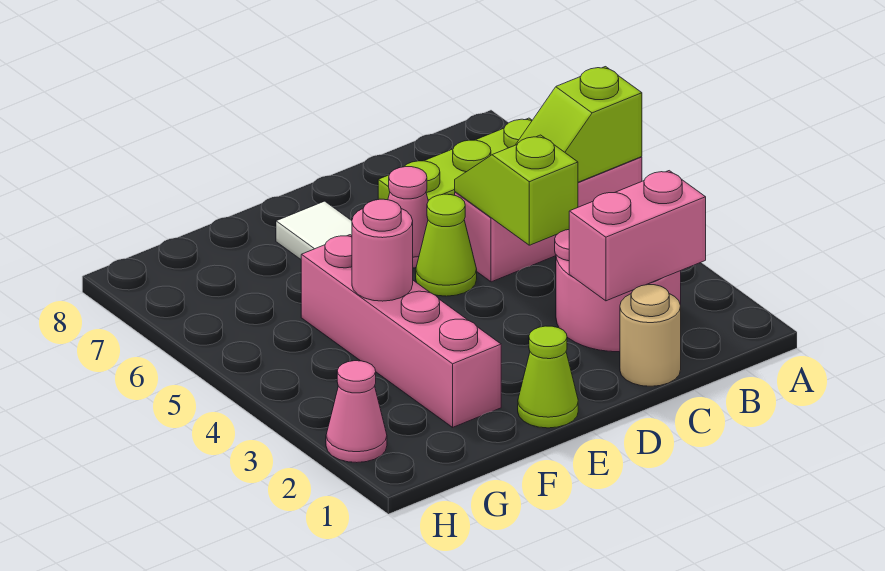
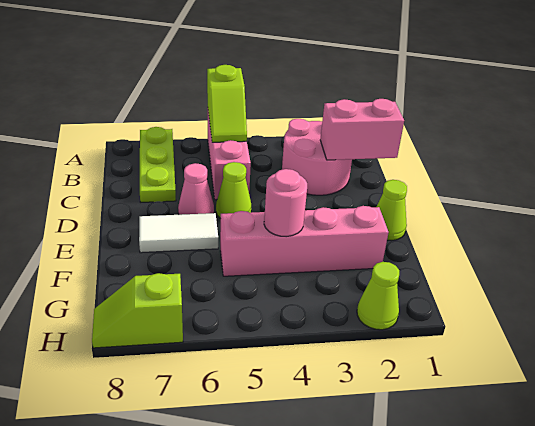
pink brick B2:C2 level 2 -> pink brick C1:C2 level 2
tan round brick C1 level 1 -> none
lime slope C4:C5 level 2 top 4 -> lime slope H7:H8 level 1 top 7
pink cone H2 level 1 -> lime cone H2 level 1

